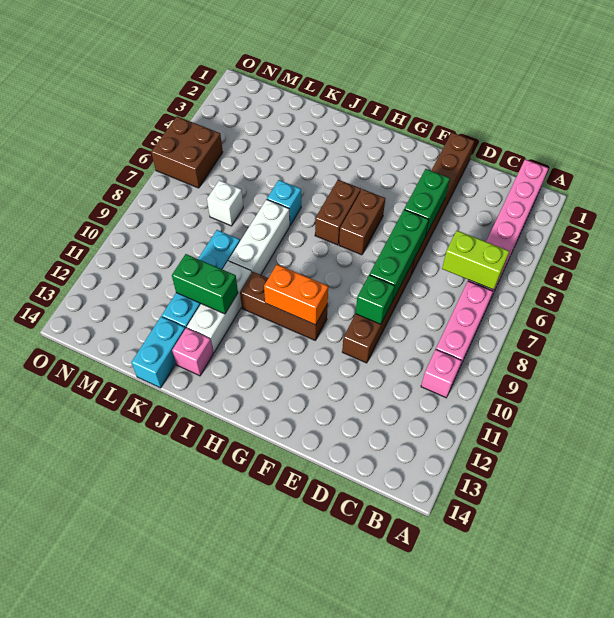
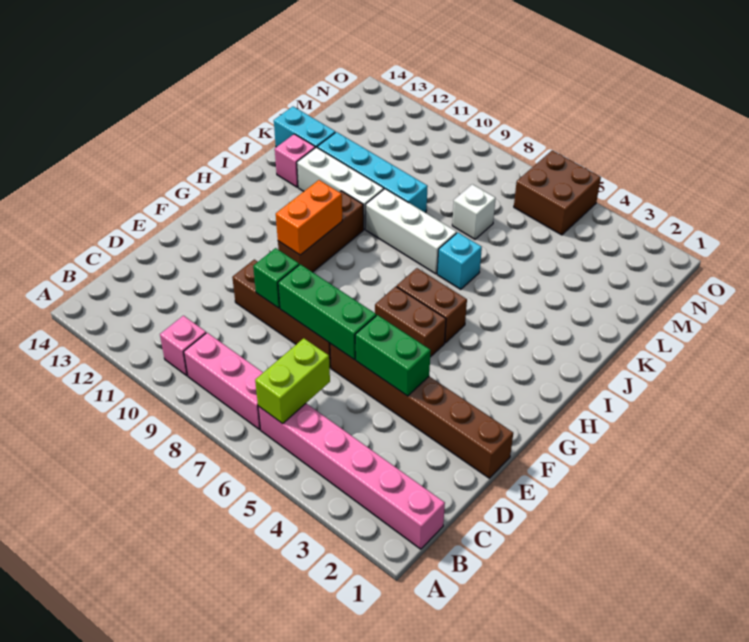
green brick J11:K11 level 2 -> none

